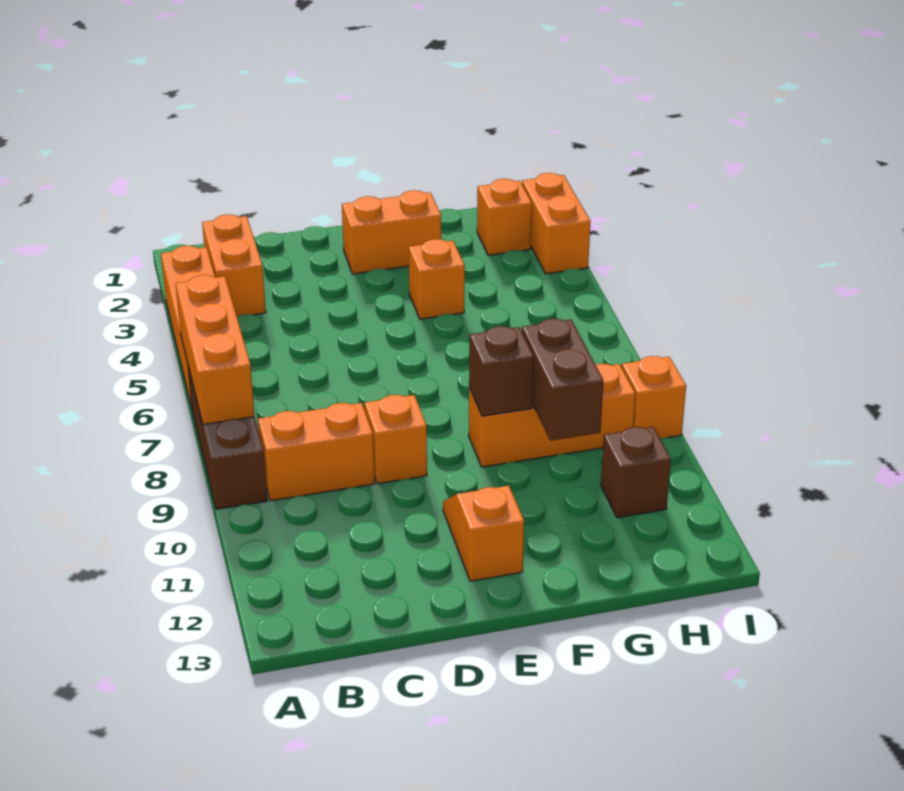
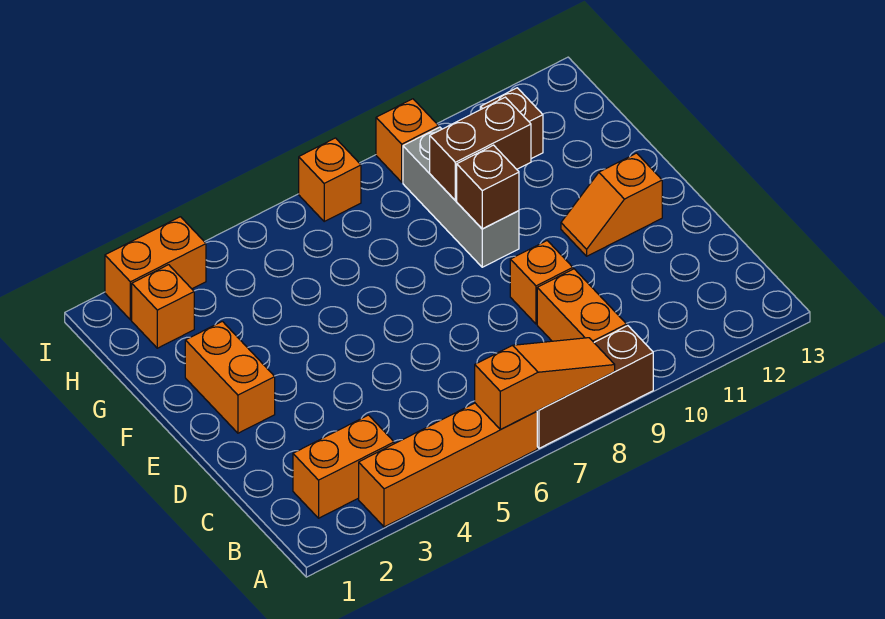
orange brick A6:A8 level 2 -> orange slope A6:A8 level 2 top 6
orange brick F4 level 1 -> orange brick I7 level 1
orange brick F9:H9 level 1 -> grey brick F9:H9 level 1

